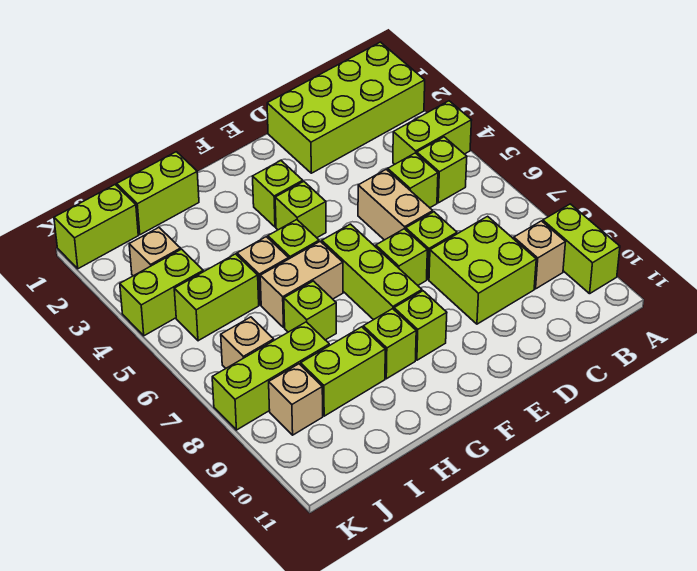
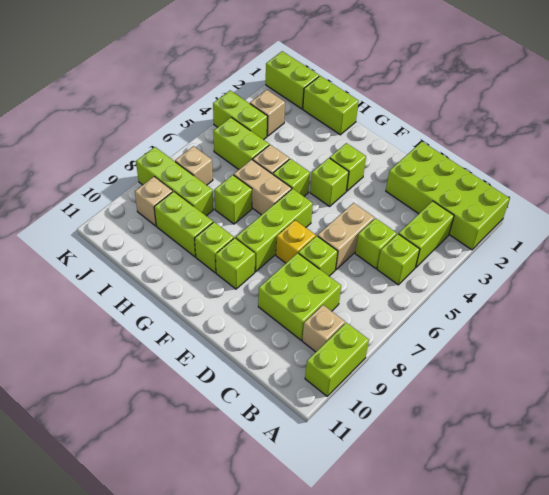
lime brick A4:B4 level 1 -> lime brick B3:B4 level 1
lime brick E7 level 1 -> yellow brick E7 level 1

